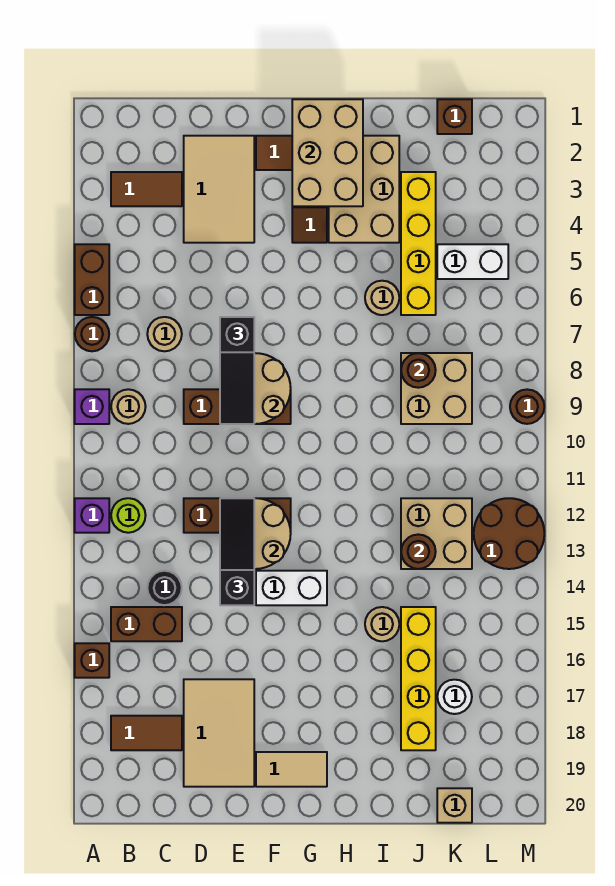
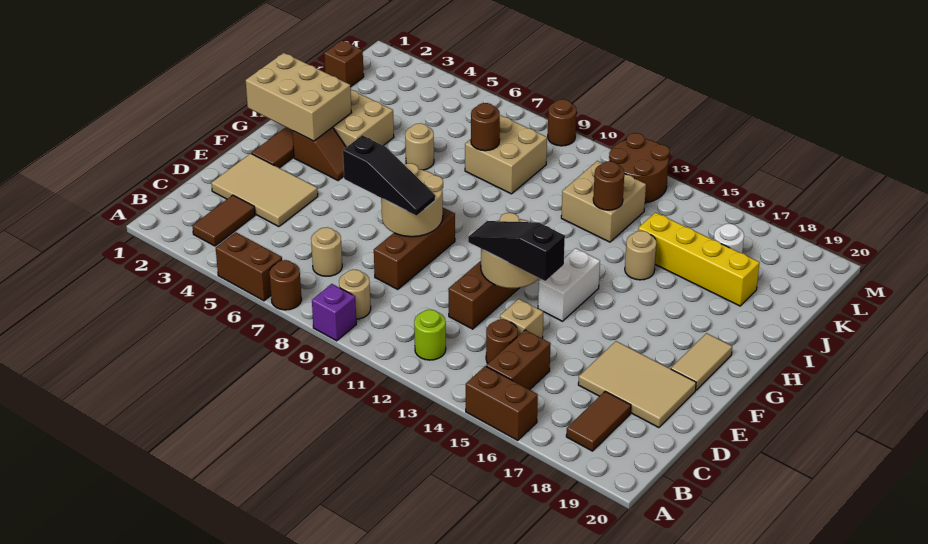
purple brick A12 level 1 -> none
brown brick A16 level 1 -> brown brick A15:A16 level 1
black round brick C14 level 1 -> brown round brick C14 level 1
yellow brick J3:J6 level 1 -> none
white brick K5:L5 level 1 -> none
tan brick K20 level 1 -> tan brick D14 level 1

